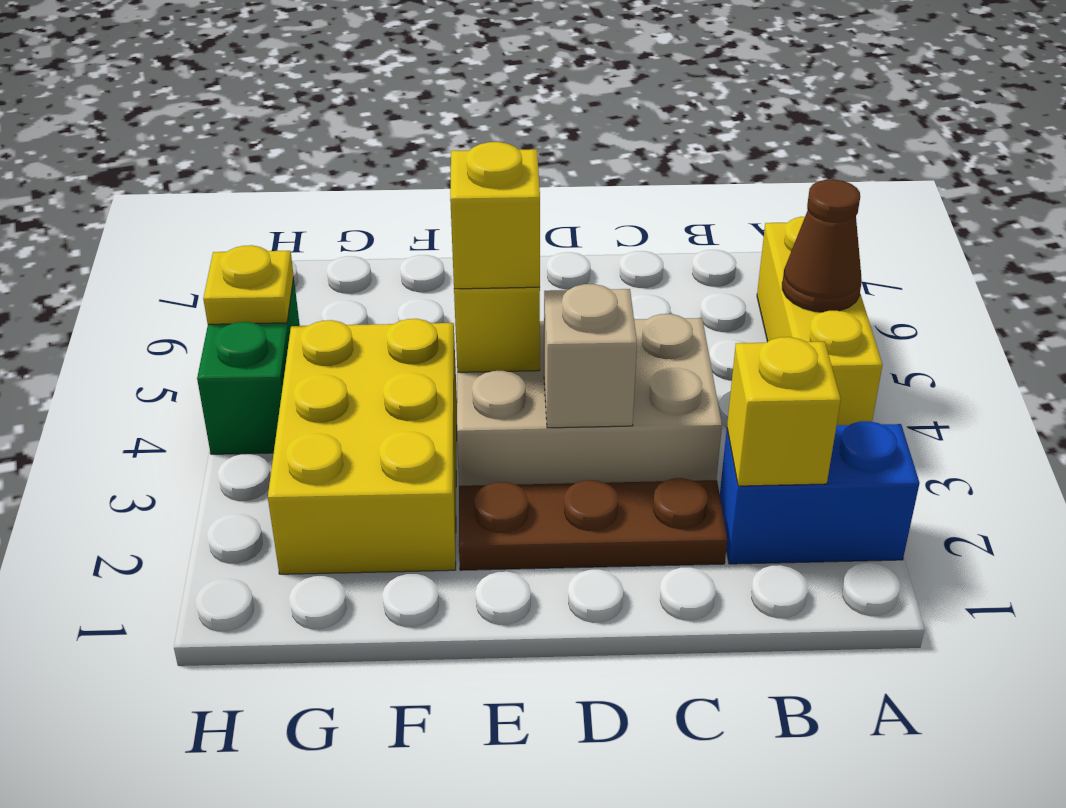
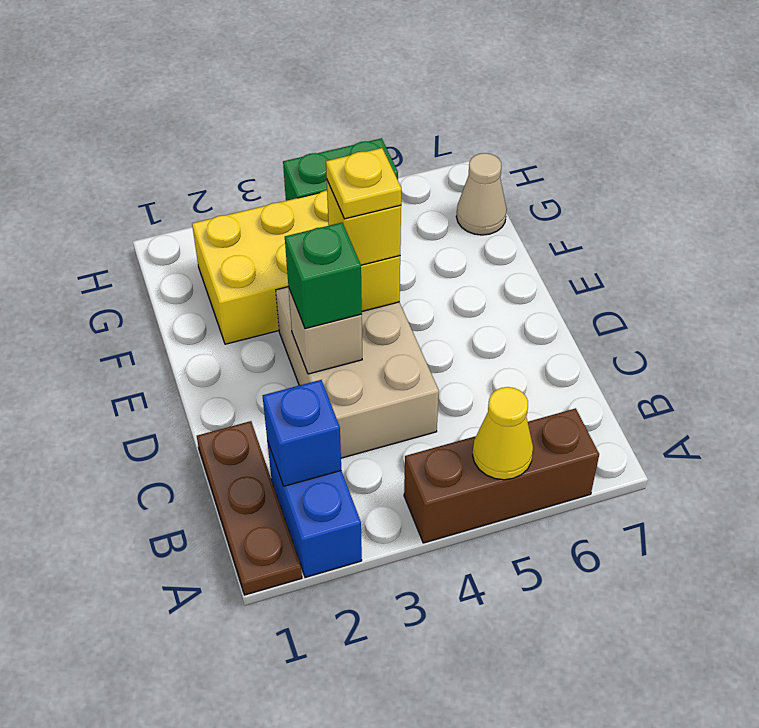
yellow brick A4:A6 level 1 -> brown brick A4:A6 level 1
brown cone A5 level 2 -> yellow cone A5 level 2
yellow brick B2 level 2 -> blue brick B2 level 2
brown plate C2:E2 level 1 -> brown plate A1:C1 level 1
none -> green brick D3 level 3
none -> tan cone G7 level 1
yellow plate H5 level 2 -> yellow plate E4 level 4

